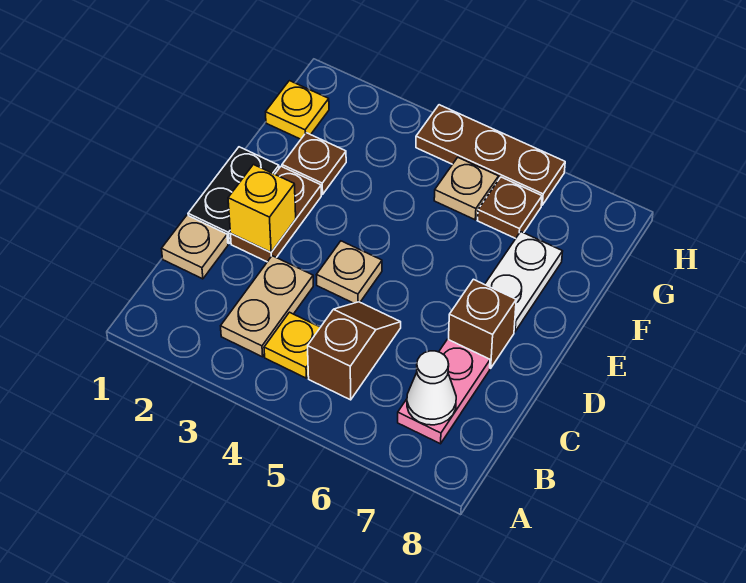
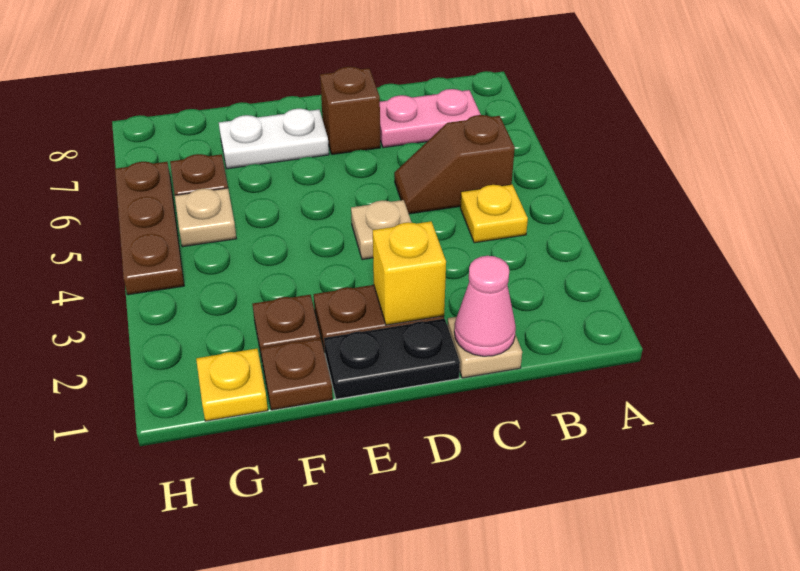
tan plate B3:C3 level 1 -> none
white cone B7 level 2 -> none
none -> pink cone C1 level 2
none -> brown plate F1 level 1

